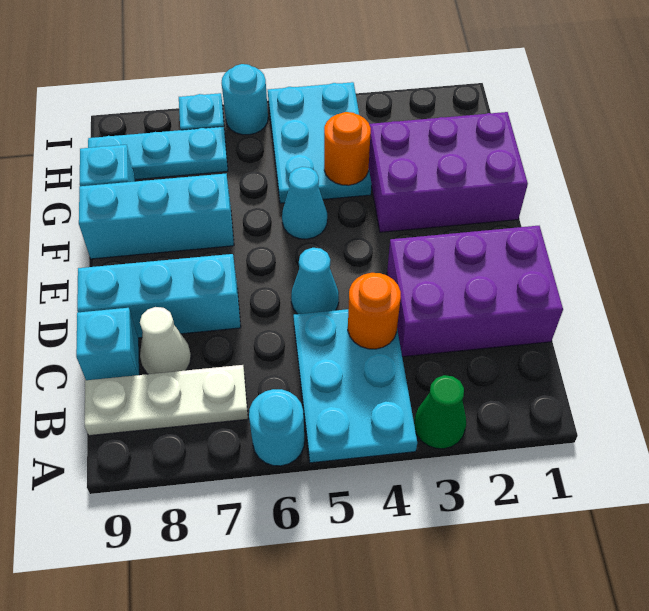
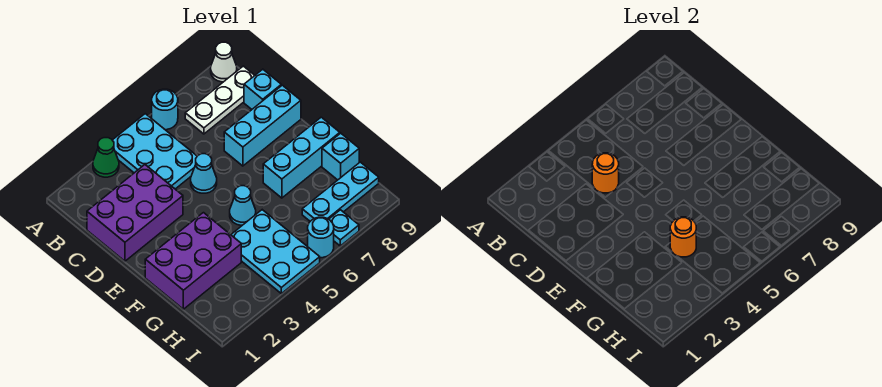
white cone C8 level 1 -> white cone A9 level 1

